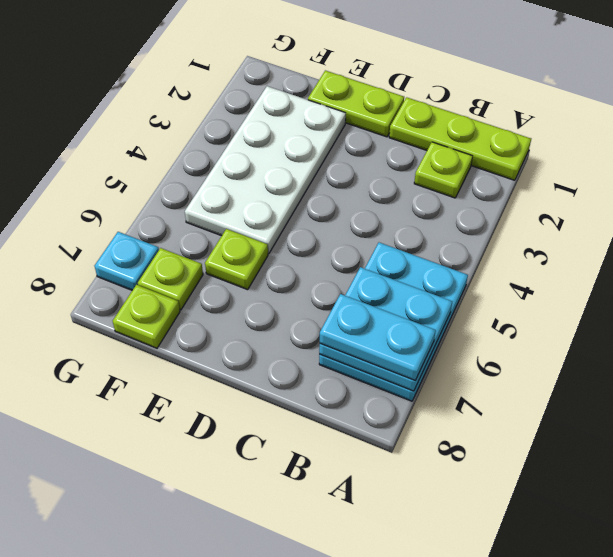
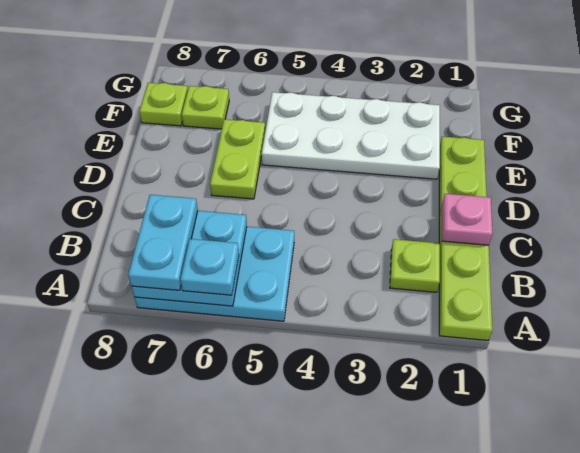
none -> pink plate C1 level 2
lime plate E6 level 1 -> lime plate D6:E6 level 1
cyan plate G7 level 1 -> cyan plate A6 level 3

